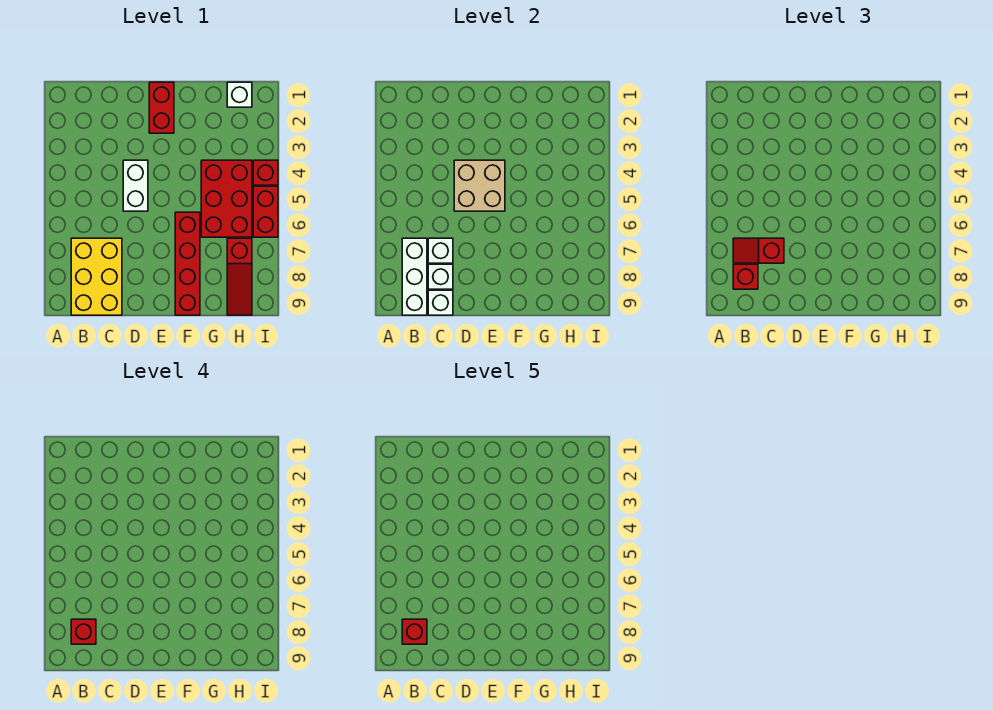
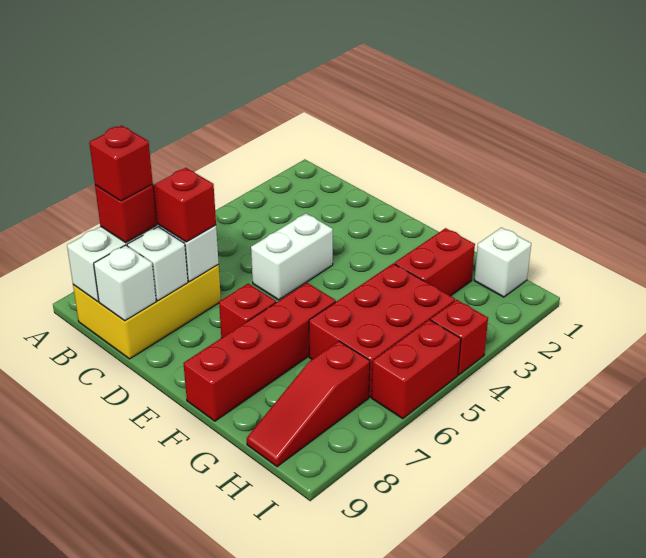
red brick B8 level 5 -> red brick E7 level 1
tan brick D4:E5 level 2 -> none
red brick E1:E2 level 1 -> red brick G2:G3 level 1

